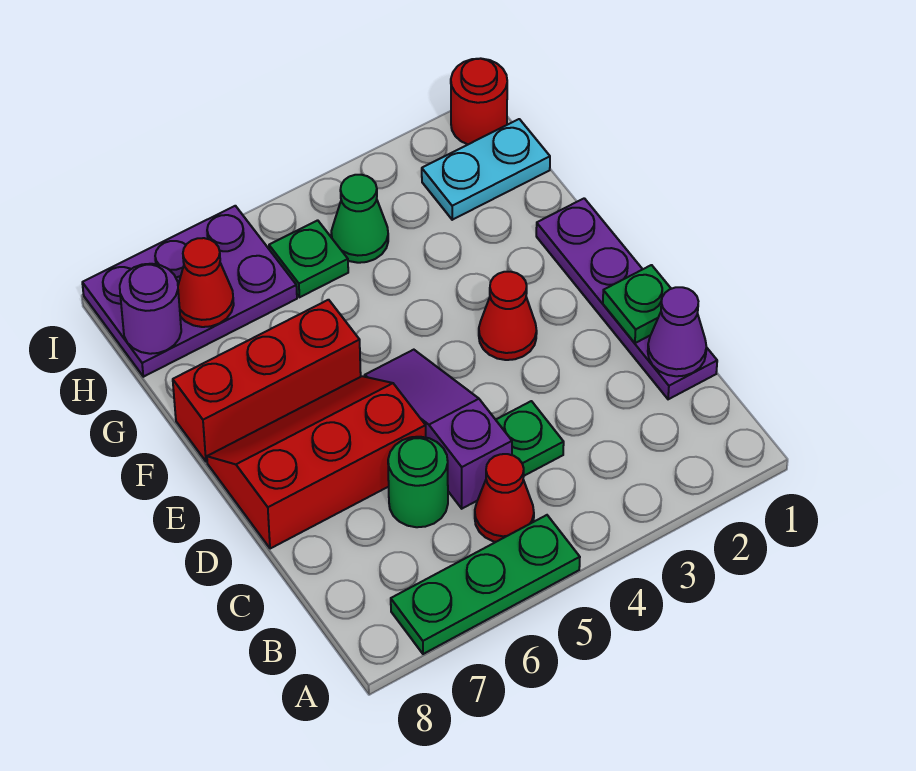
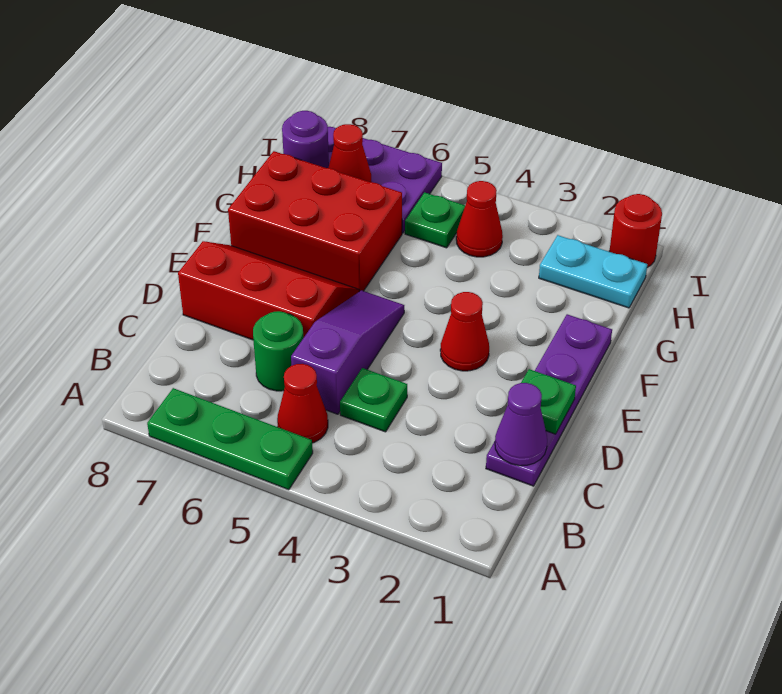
red brick F6:F8 level 1 -> red brick F6:G8 level 1
green cone H4 level 1 -> red cone H4 level 1

